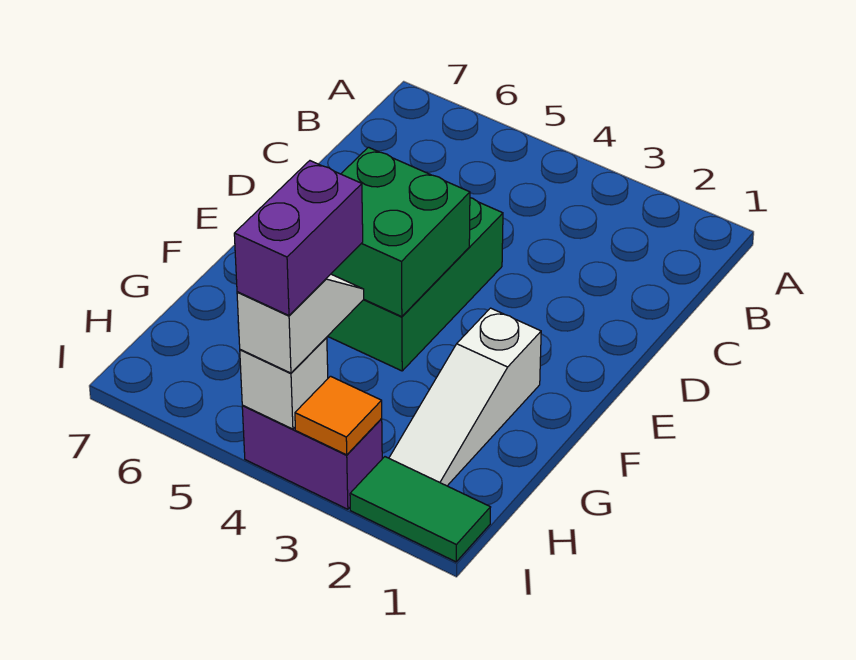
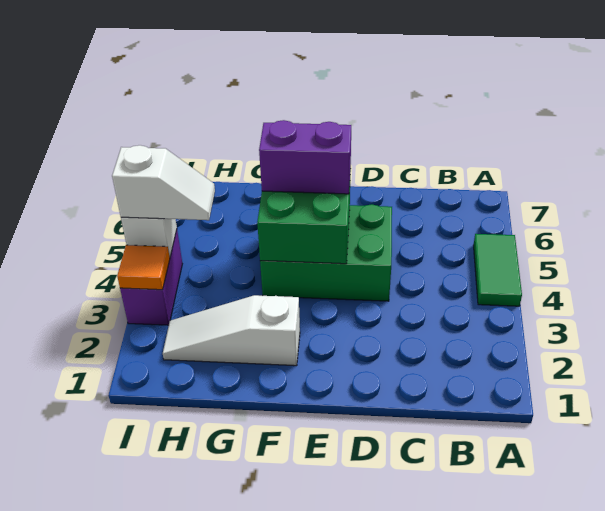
purple brick H4:I4 level 4 -> purple brick E5:F5 level 3
green tile I1:I2 level 1 -> green tile A4:A5 level 1

